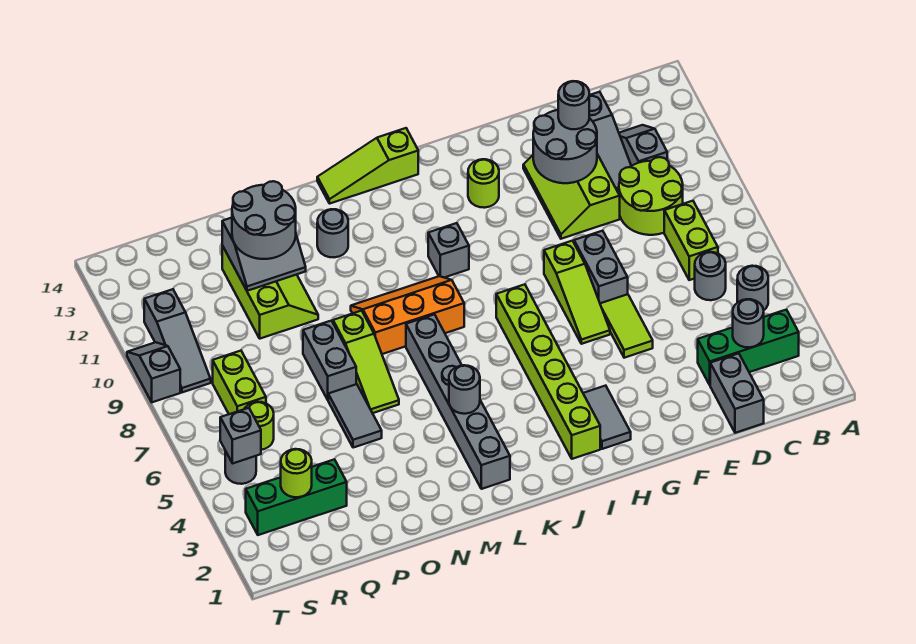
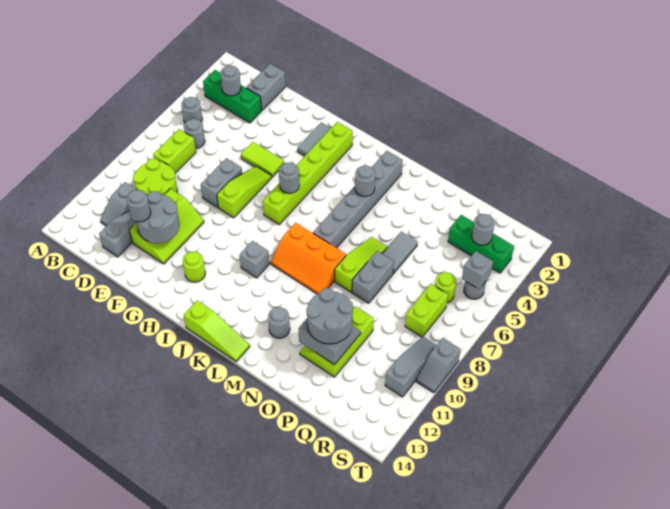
lime tile F5:F6 level 1 -> lime tile F5:G5 level 1
none -> grey round brick I6 level 2
lime round brick R3 level 2 -> grey round brick R3 level 2

